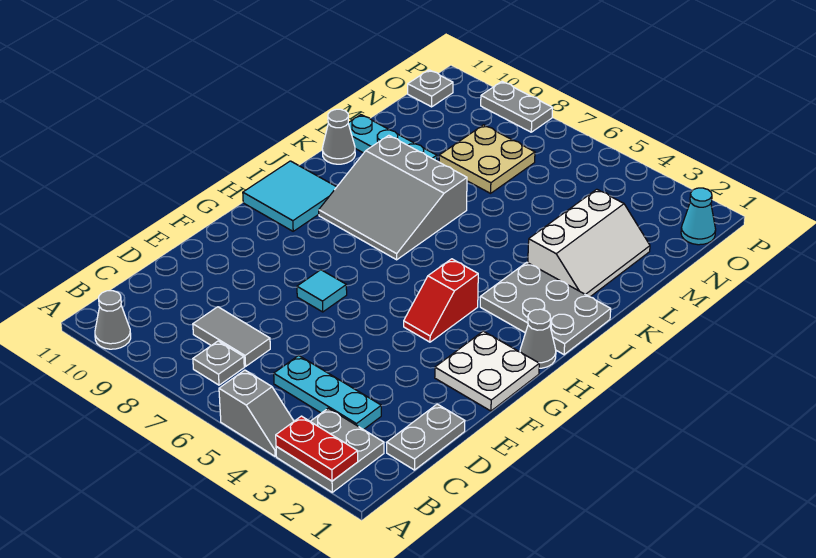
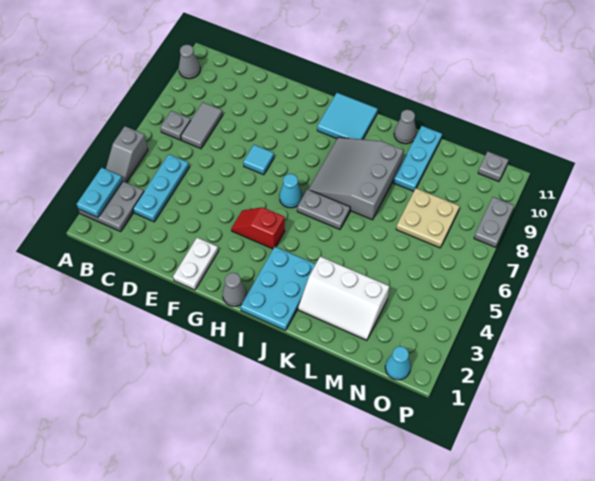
red plate A2:A3 level 2 -> cyan plate A2:A3 level 2
grey plate C1:D1 level 1 -> grey plate I6:J6 level 1
white plate F1:G2 level 1 -> white plate F1:F2 level 1
none -> cyan cone H6 level 1
grey plate I1:J3 level 1 -> cyan plate I1:J3 level 1

